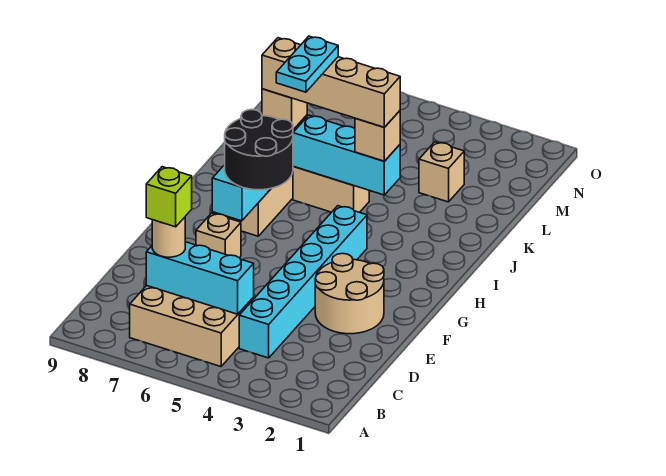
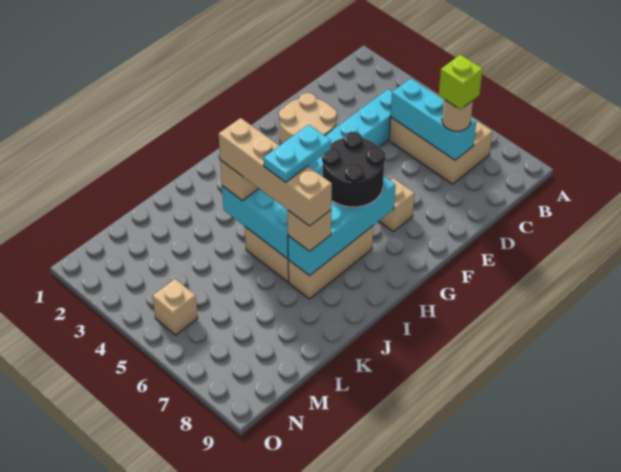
tan brick L3 level 1 -> tan brick N5 level 1

